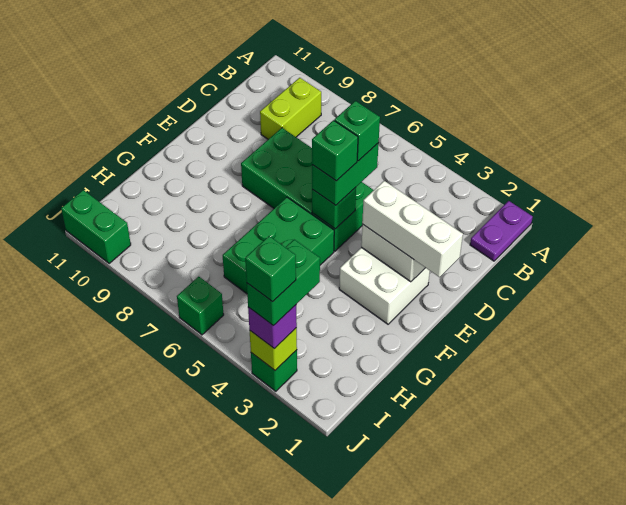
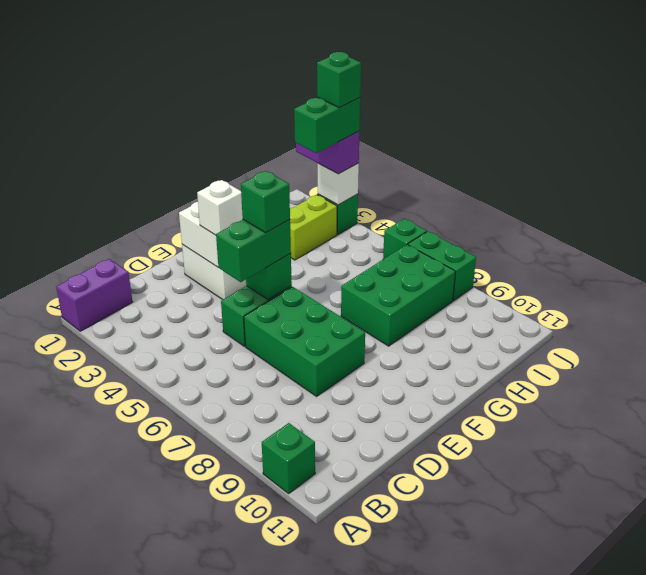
purple plate A1:B1 level 1 -> purple brick A1:B1 level 1
lime brick B9:C9 level 1 -> lime brick H3:I3 level 1
green brick D5 level 4 -> green brick A10 level 1
white brick E1:E3 level 3 -> white brick E3 level 3
green brick F5:H6 level 1 -> green brick G7:I8 level 1
lime brick J3 level 2 -> white brick J3 level 2
purple brick J3 level 3 -> purple brick J2:J3 level 3
green brick J10:J11 level 1 -> green brick J7:J8 level 1

